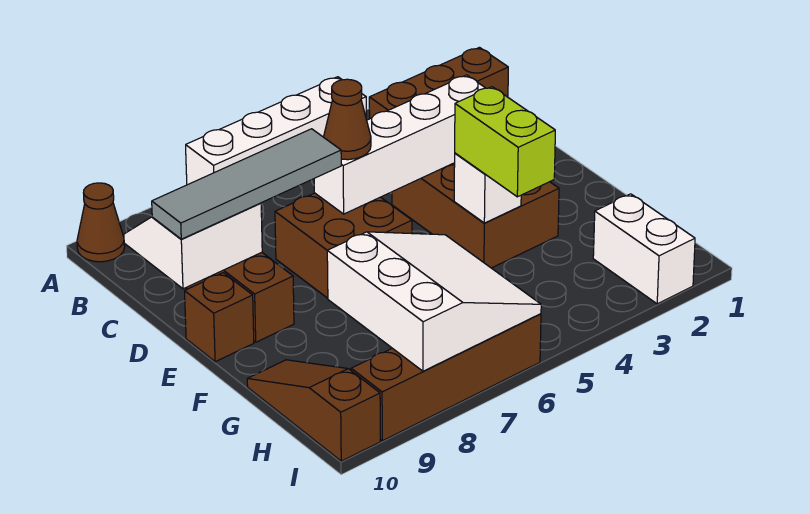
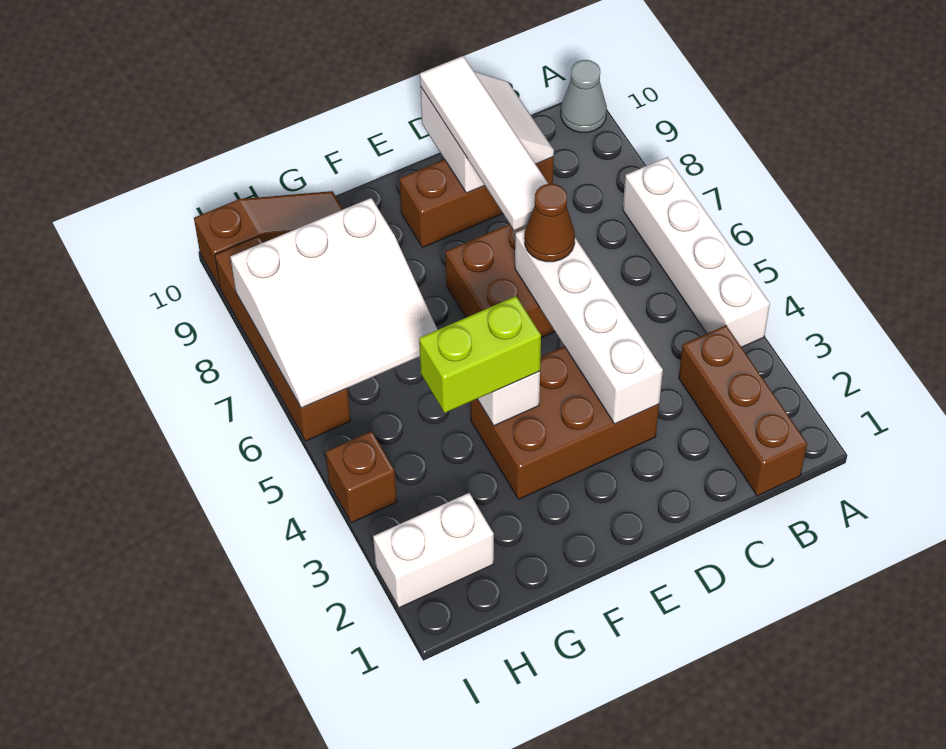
brown cone A10 level 1 -> grey cone A10 level 1
grey tile D7:D10 level 3 -> white tile D7:D10 level 3
brown brick E10 level 1 -> brown brick I4 level 1

